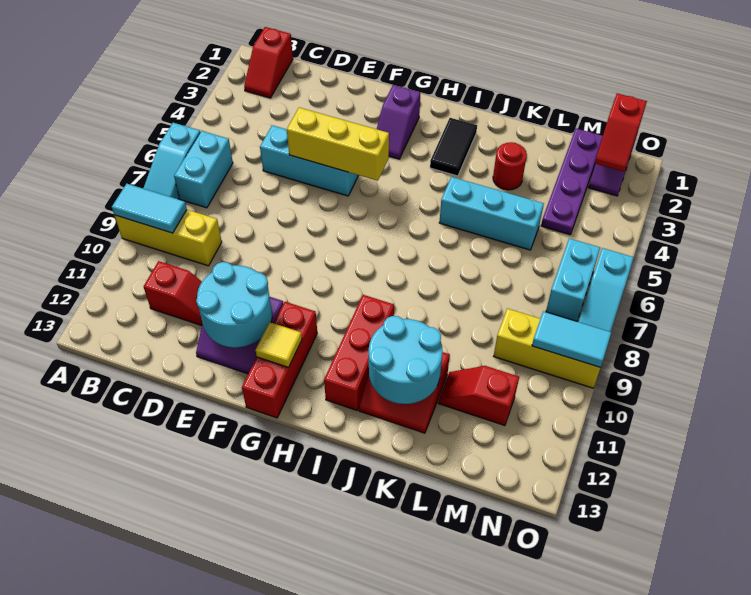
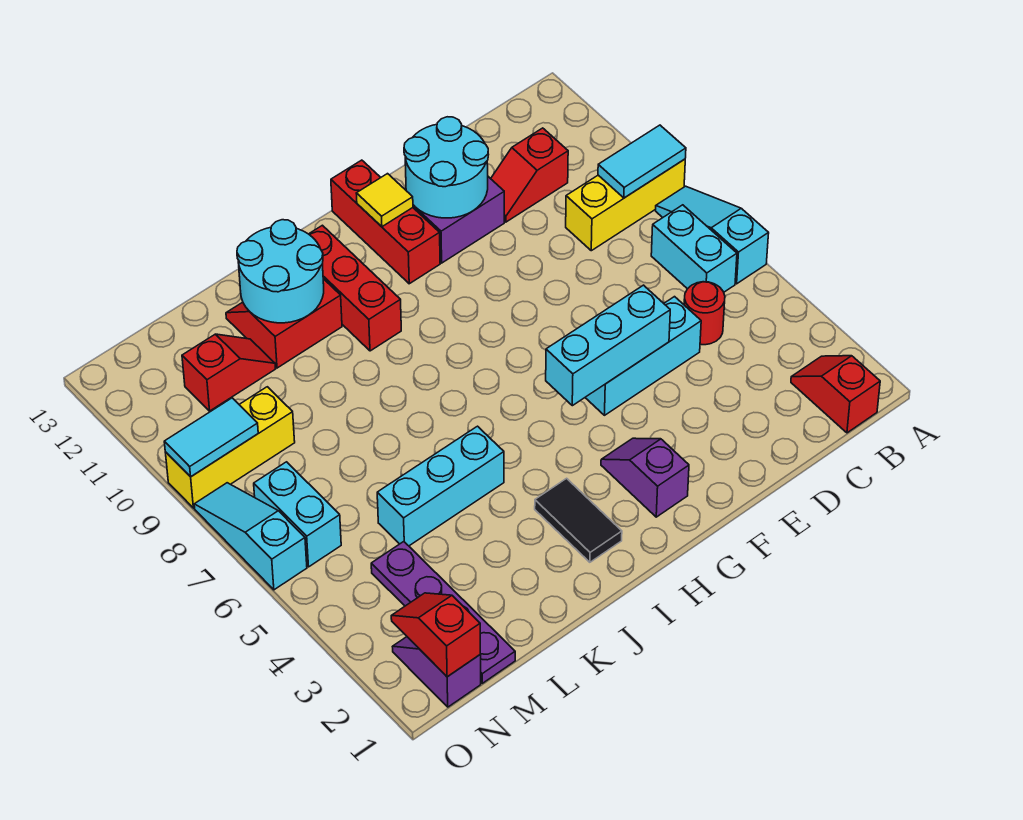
yellow brick E5:G5 level 2 -> cyan brick E5:G5 level 2
red round brick K3 level 1 -> red round brick C5 level 1

